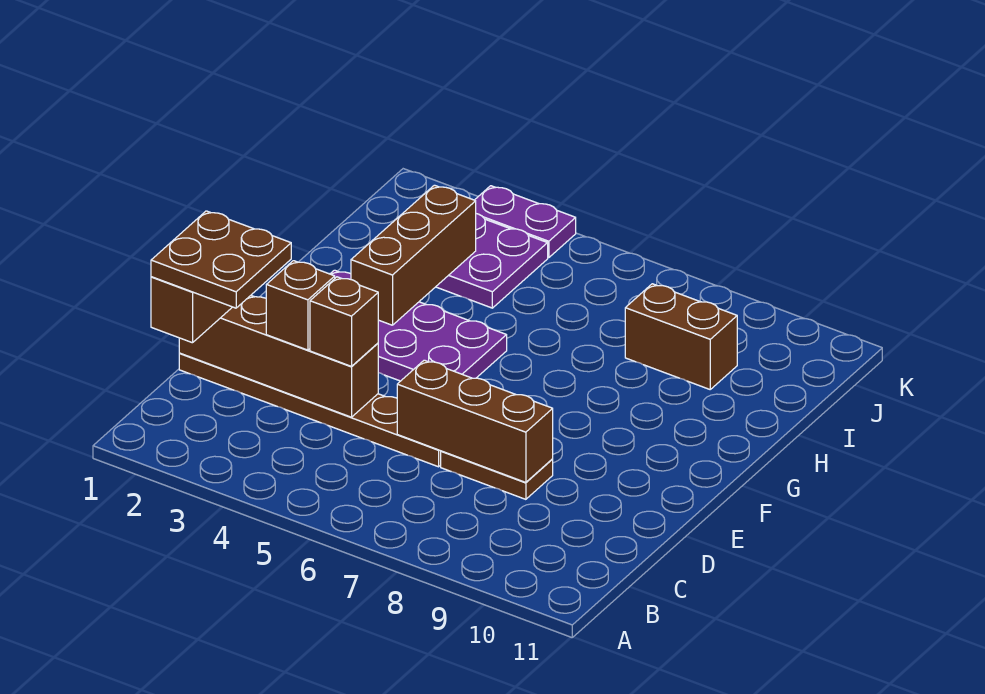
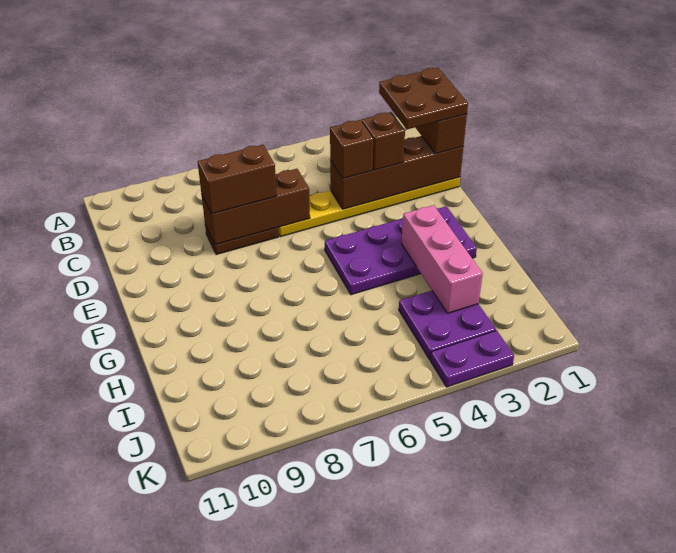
brown plate D1:D6 level 1 -> yellow plate D1:D6 level 1
brown brick G3:I3 level 2 -> pink brick G3:I3 level 2
brown brick I8:I9 level 1 -> brown brick D7:D8 level 3

